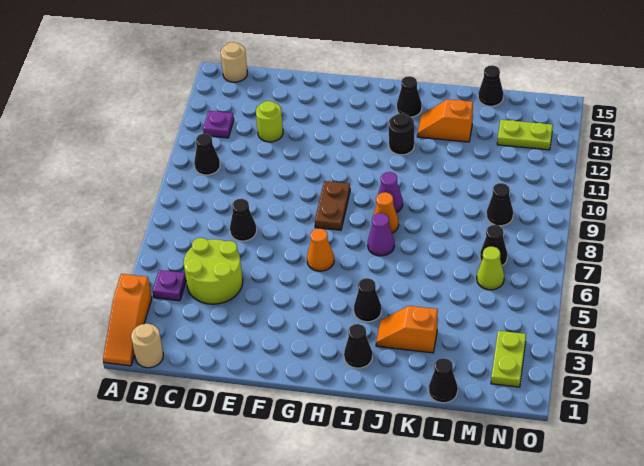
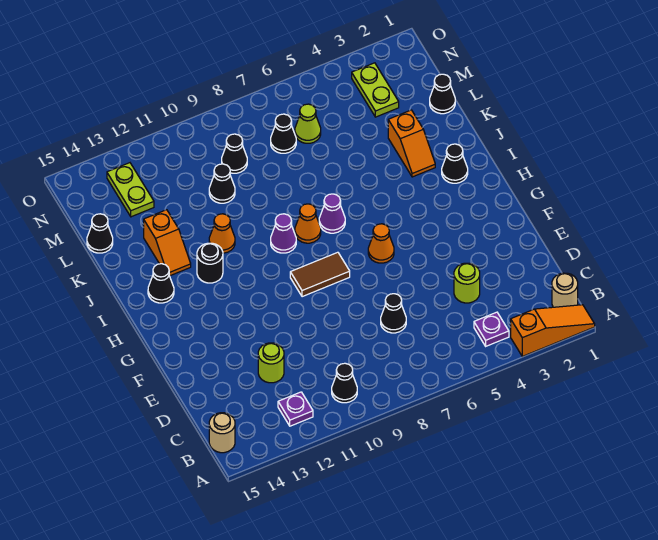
lime round brick C4:D5 level 1 -> lime round brick D4 level 1
brown plate G8:G9 level 1 -> brown tile G8:G9 level 1
black cone I4 level 1 -> black cone L10 level 1
none -> orange cone J11 level 1
lime plate N2:N3 level 1 -> lime plate M3:N3 level 1

